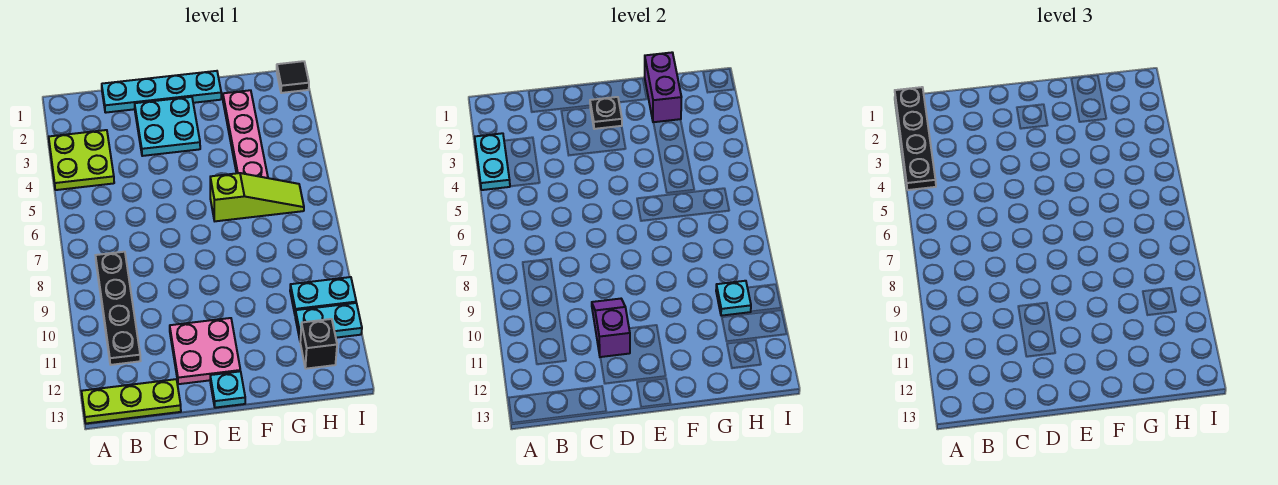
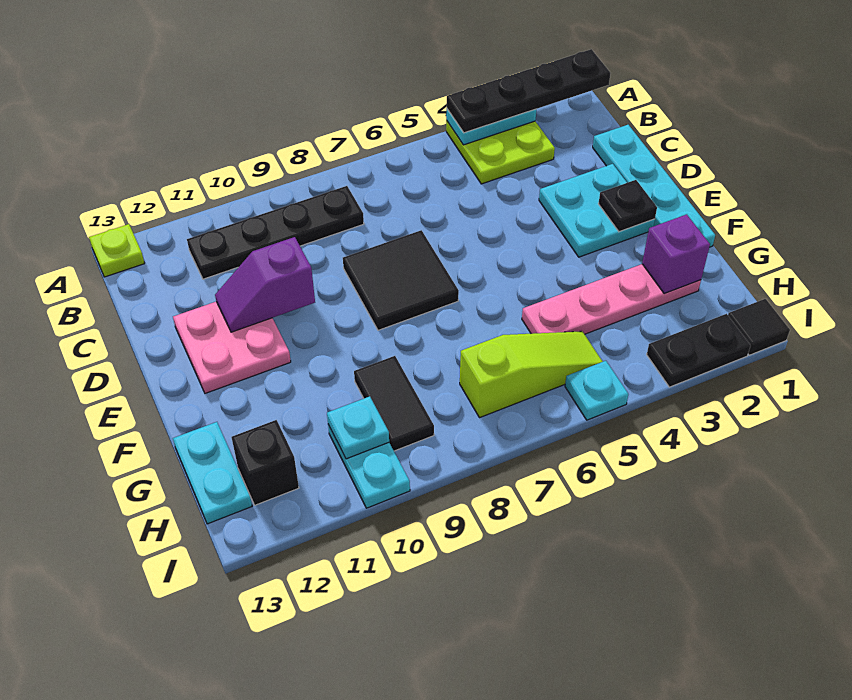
lime plate A13:C13 level 1 -> lime plate A13 level 1
none -> black tile D7:E8 level 1
purple slope D10:D11 level 2 top 11 -> purple slope D10:D11 level 2 top 10
cyan plate E13 level 1 -> cyan plate I5 level 1
lime slope F6:H6 level 1 top F -> lime slope H5:H7 level 1 top 7
purple brick G1:G2 level 2 -> purple brick G2 level 2
none -> black tile G9:H9 level 1
cyan plate H11:I11 level 1 -> cyan plate G13:H13 level 1
none -> black plate I2:I3 level 1

